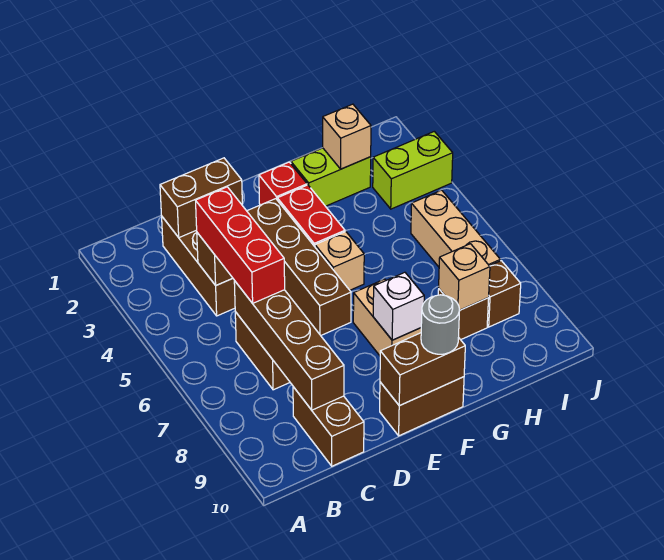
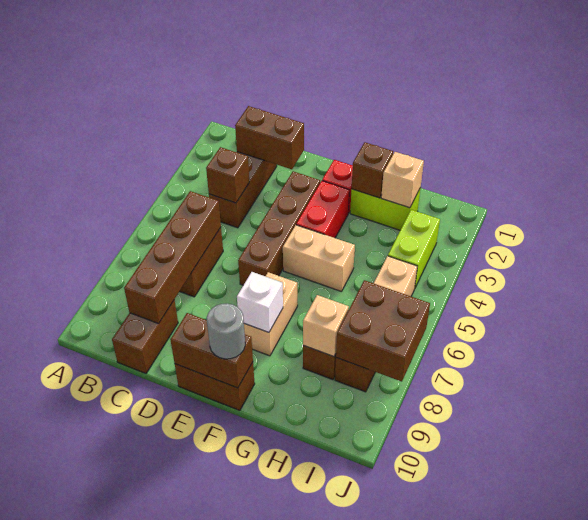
red brick C4:C6 level 3 -> none
tan brick F5 level 1 -> tan brick F5:G5 level 1
none -> brown brick G2 level 2
lime brick I3:J3 level 1 -> lime brick I3:I4 level 1
none -> brown brick I7:J8 level 2

